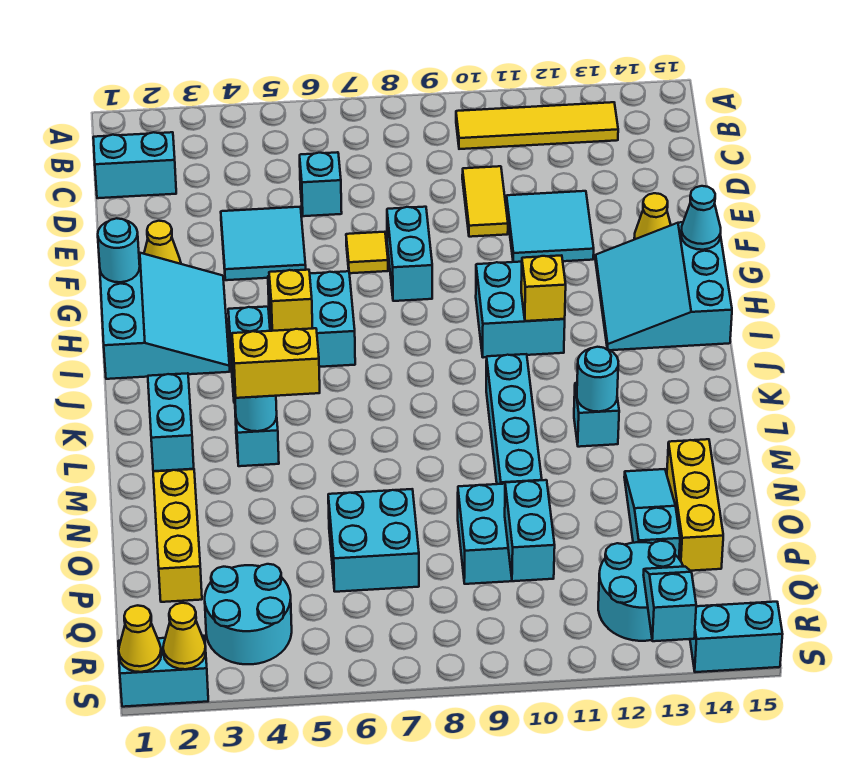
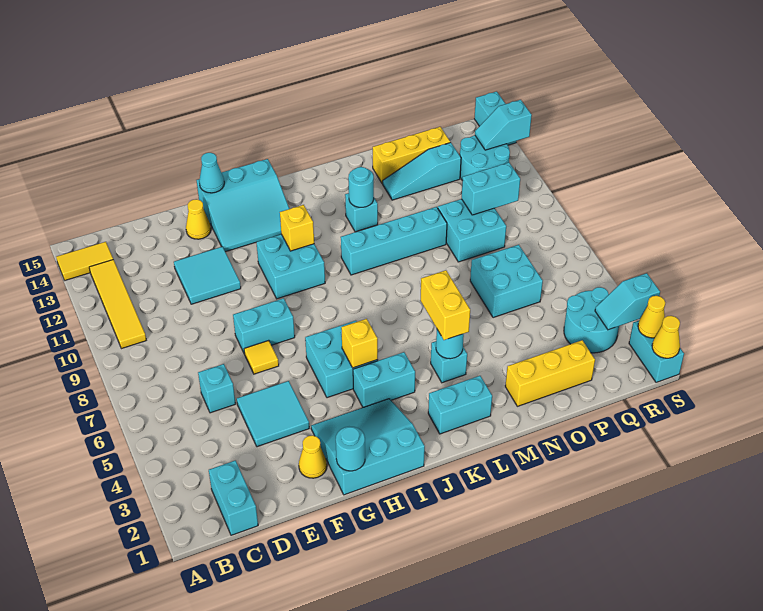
yellow tile D10:E10 level 1 -> yellow tile A14:B14 level 1
none -> cyan slope R3:S3 level 2 top S

